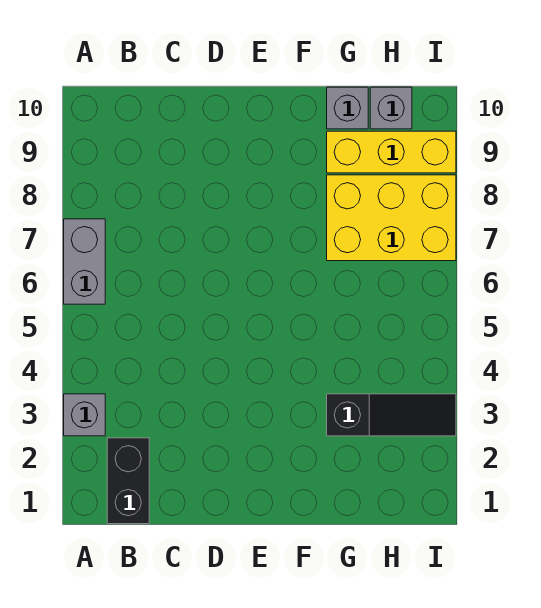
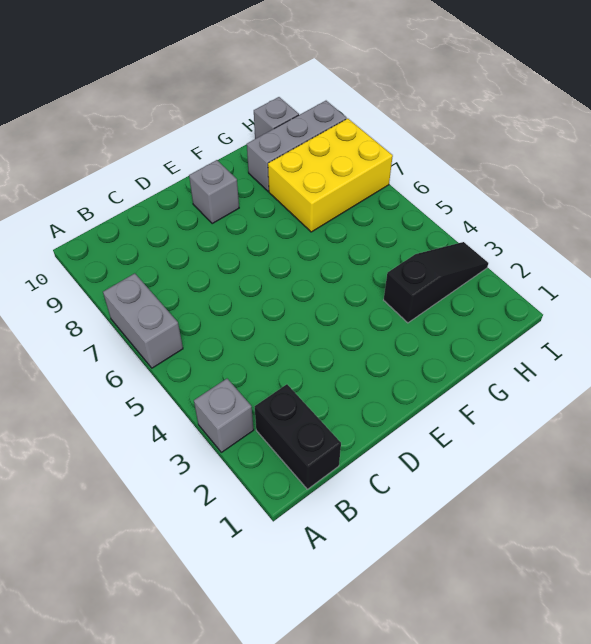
yellow brick G9:I9 level 1 -> grey brick G9:I9 level 1
grey brick G10 level 1 -> grey brick E9 level 1

